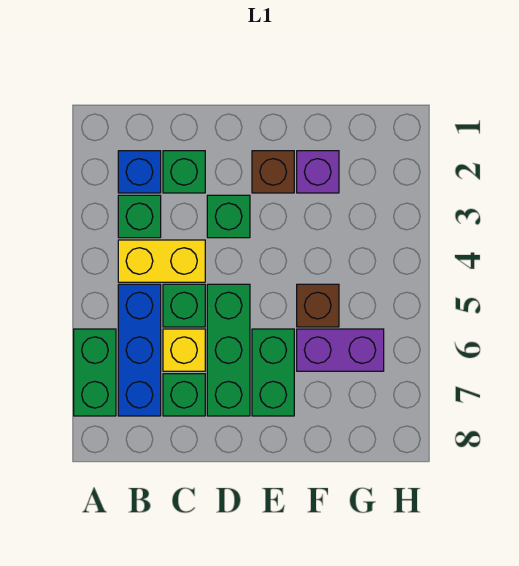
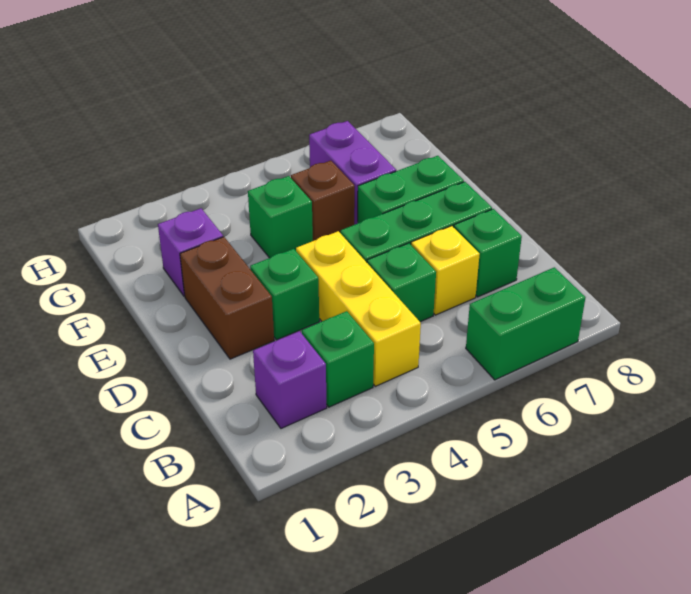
blue brick B2 level 1 -> purple brick B2 level 1
yellow brick B4:C4 level 1 -> yellow brick B4:D4 level 1
blue brick B5:B7 level 1 -> none
green brick C2 level 1 -> green brick F4 level 1
brown brick E2 level 1 -> brown brick D2:E2 level 1

